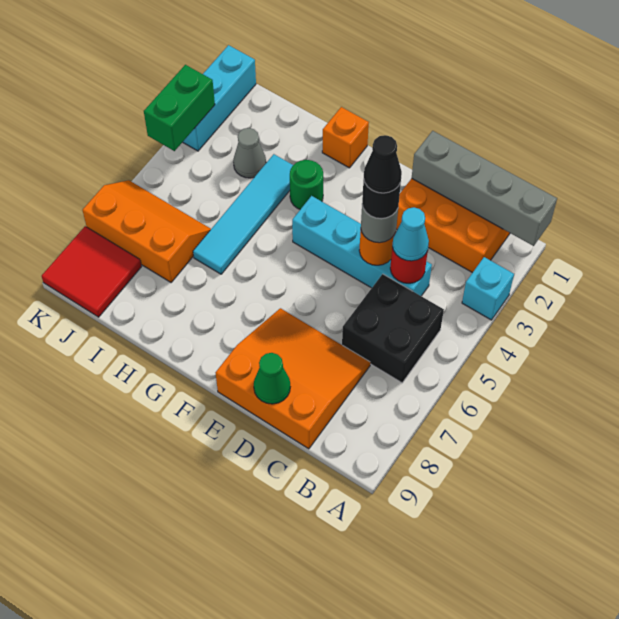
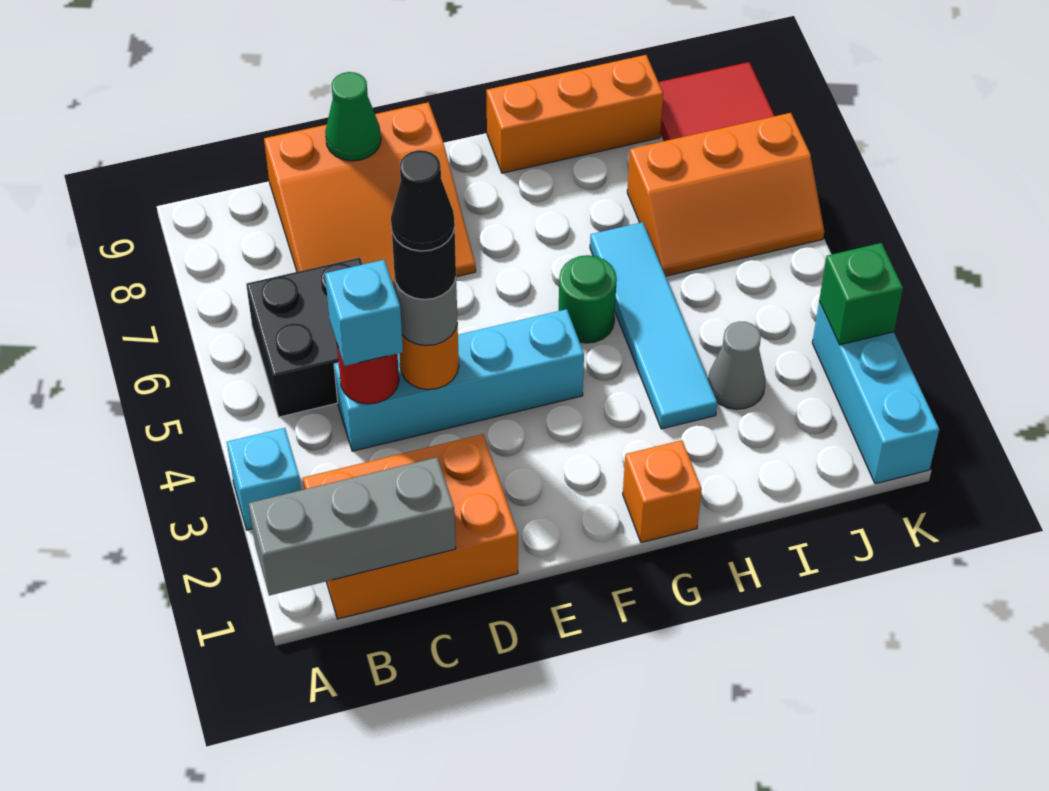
grey brick A1:D1 level 2 -> grey brick A1:C1 level 2
cyan cone C4 level 3 -> cyan brick C4 level 3
green round brick G3 level 1 -> green round brick G5 level 1
none -> orange brick G9:I9 level 1
green brick K3:K4 level 2 -> green brick K3 level 2

